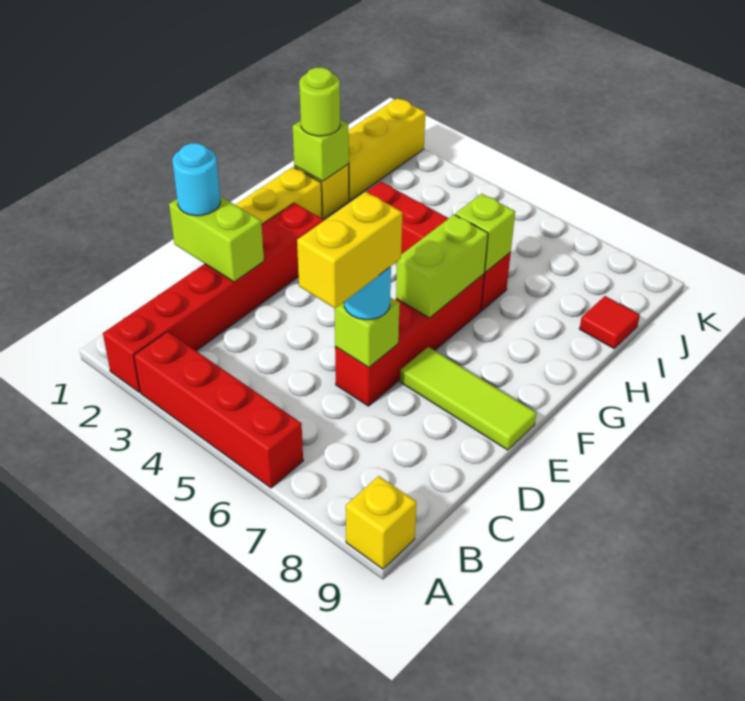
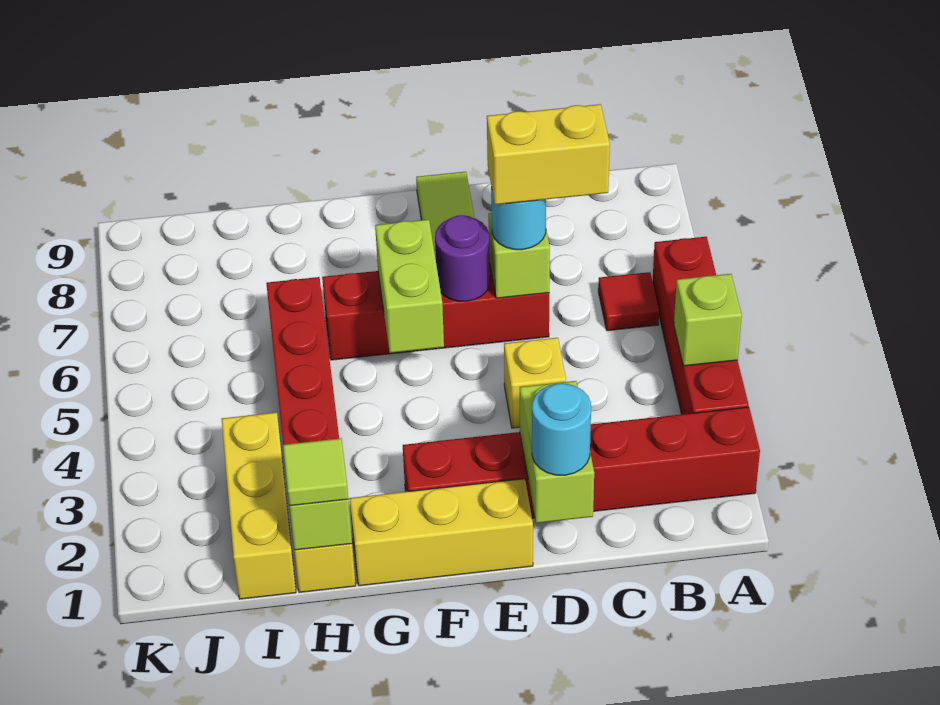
yellow brick A9 level 1 -> yellow brick D4 level 1
none -> purple round brick E6 level 2
lime brick F6:G6 level 2 -> lime brick F5:F6 level 2
lime round brick H1 level 3 -> lime tile H1 level 3
lime brick H6 level 2 -> lime brick A4 level 2
yellow brick I1:K1 level 1 -> yellow brick I1:I3 level 1
red tile I9 level 1 -> red tile B6 level 1

